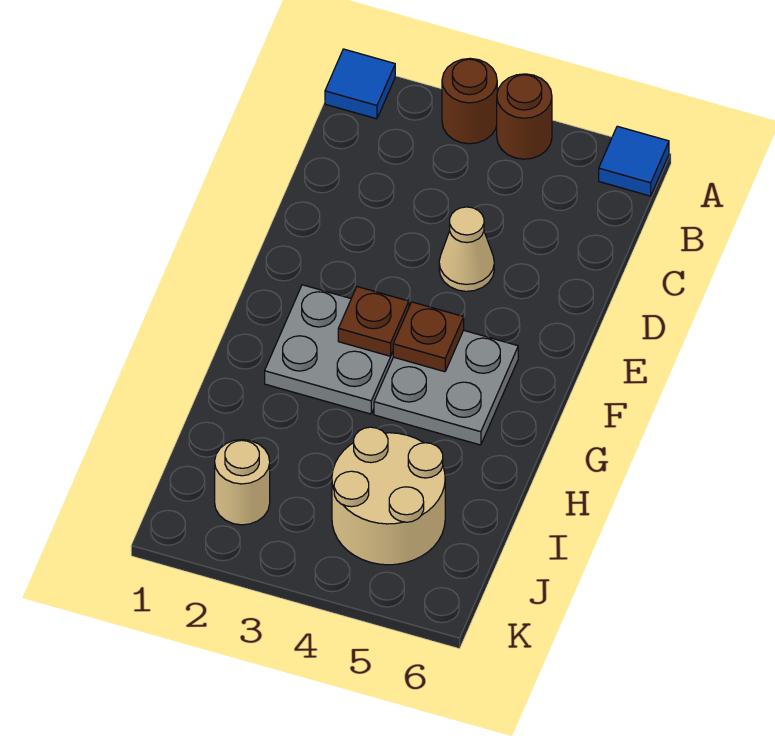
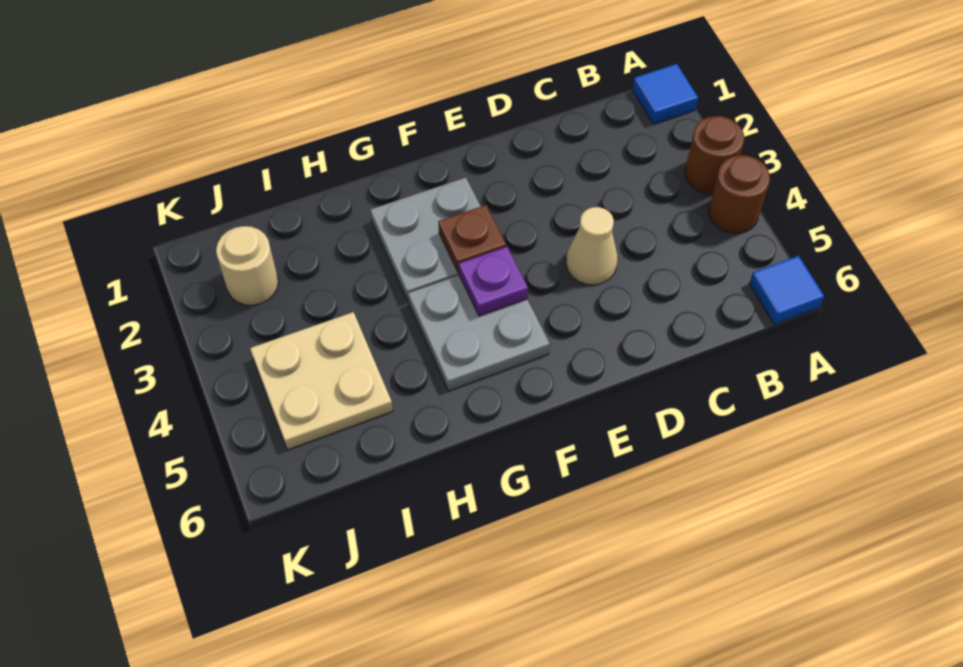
brown plate F4 level 2 -> purple plate F4 level 2
tan round brick I4:J5 level 1 -> tan plate I4:J5 level 1

